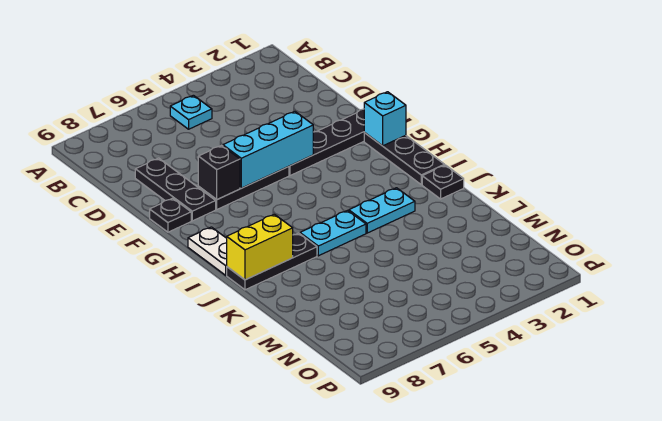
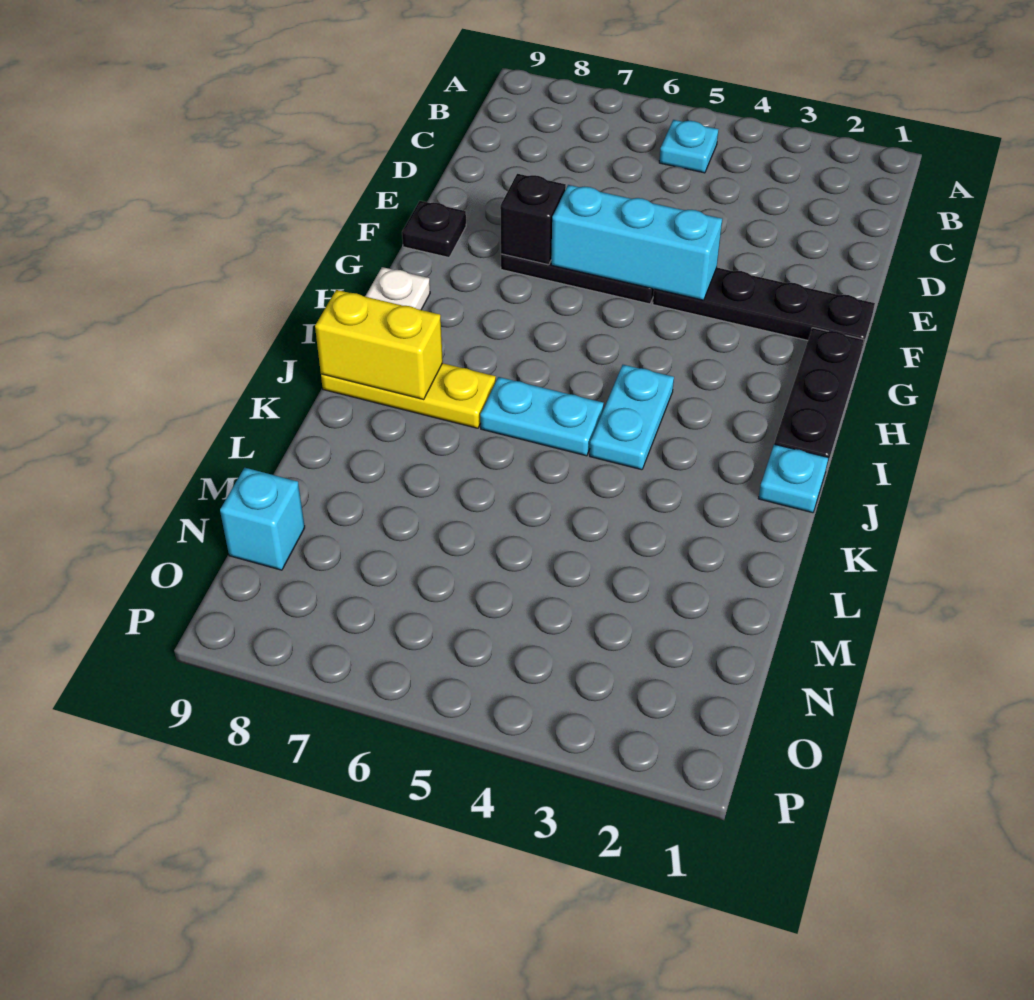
black plate D8:F8 level 1 -> none
cyan brick G1 level 2 -> cyan brick N9 level 1
black plate J1 level 1 -> cyan plate J1 level 1
cyan plate J3:J4 level 1 -> cyan plate I4:J4 level 1
black plate J7:J9 level 1 -> yellow plate J7:J9 level 1

